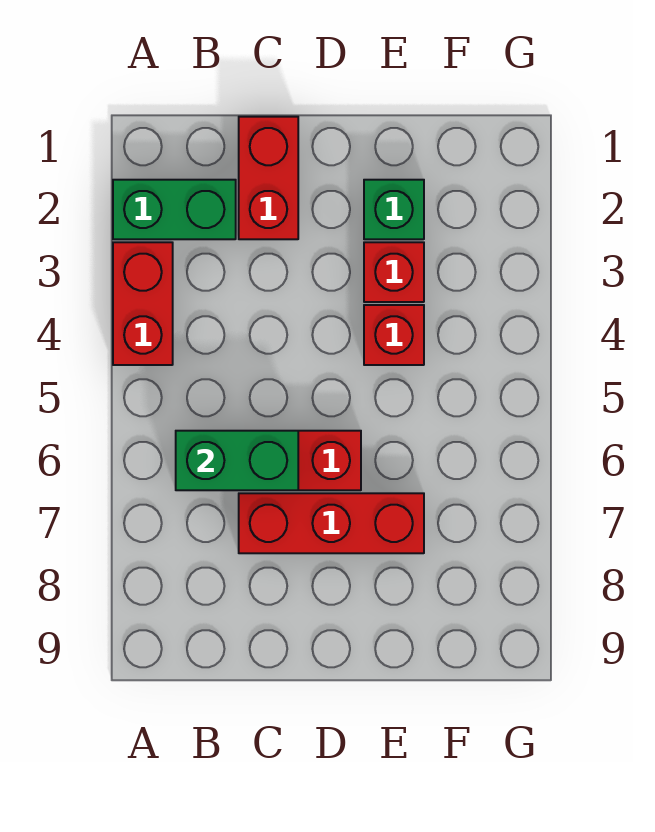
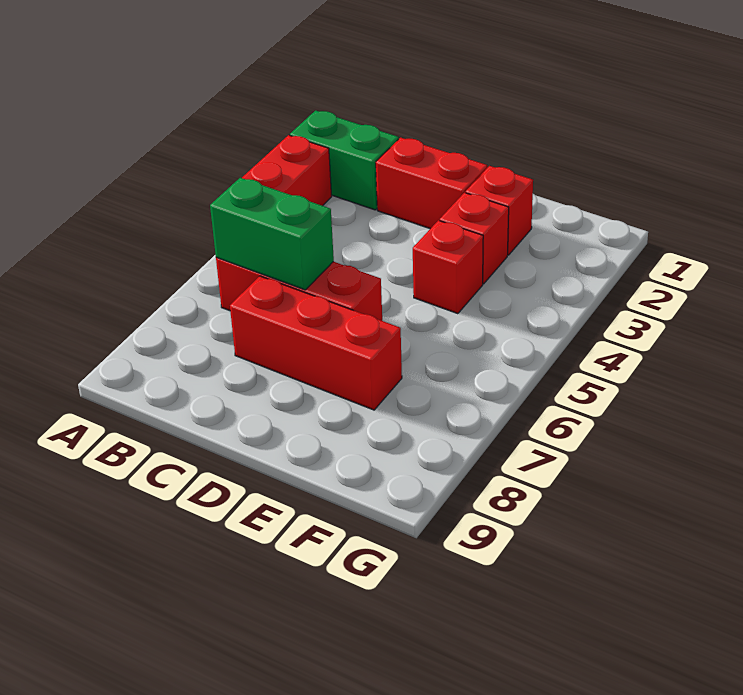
red brick C1:C2 level 1 -> red brick C2:D2 level 1
green brick E2 level 1 -> red brick E2 level 1

